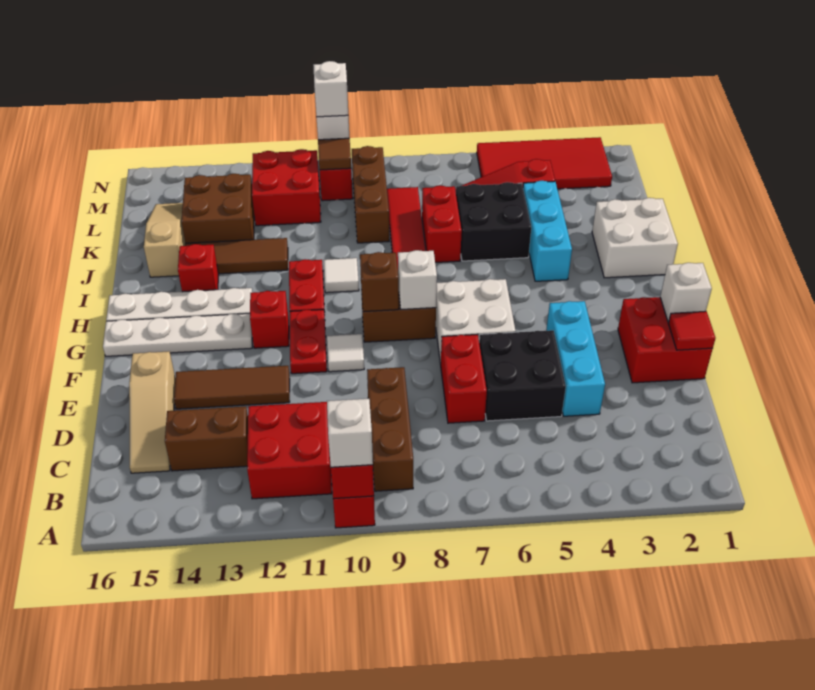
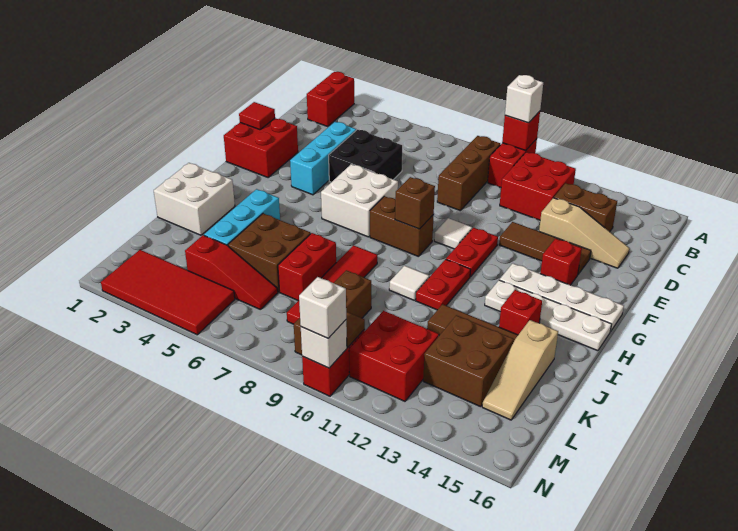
tan slope C15:E15 level 1 top E -> tan slope D13:D15 level 1 top 13
red brick D7:E7 level 1 -> red brick A2:B2 level 1
white brick F1 level 2 -> none
white brick G8 level 2 -> none
red brick G12 level 1 -> red brick F14 level 1
black brick J5:K6 level 1 -> brown brick J5:K6 level 1

